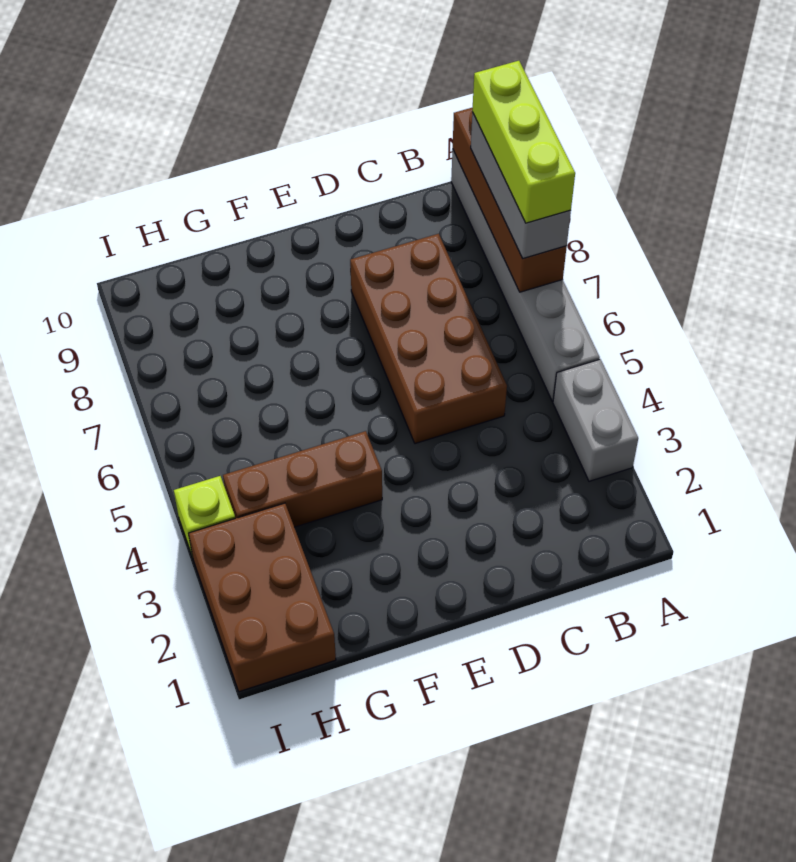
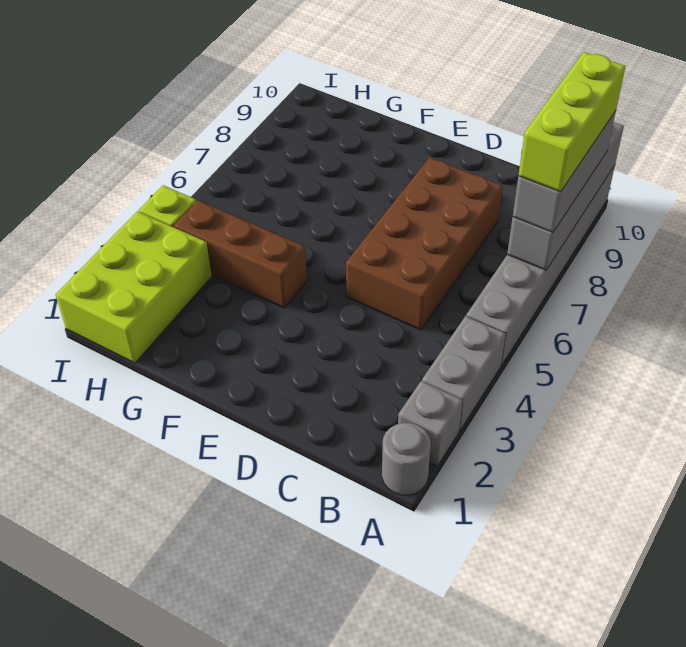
none -> grey round brick A1 level 1
none -> grey brick A2 level 1
brown brick A7:A10 level 2 -> grey brick A7:A10 level 2
brown brick H1:I3 level 1 -> lime brick H1:I3 level 1

